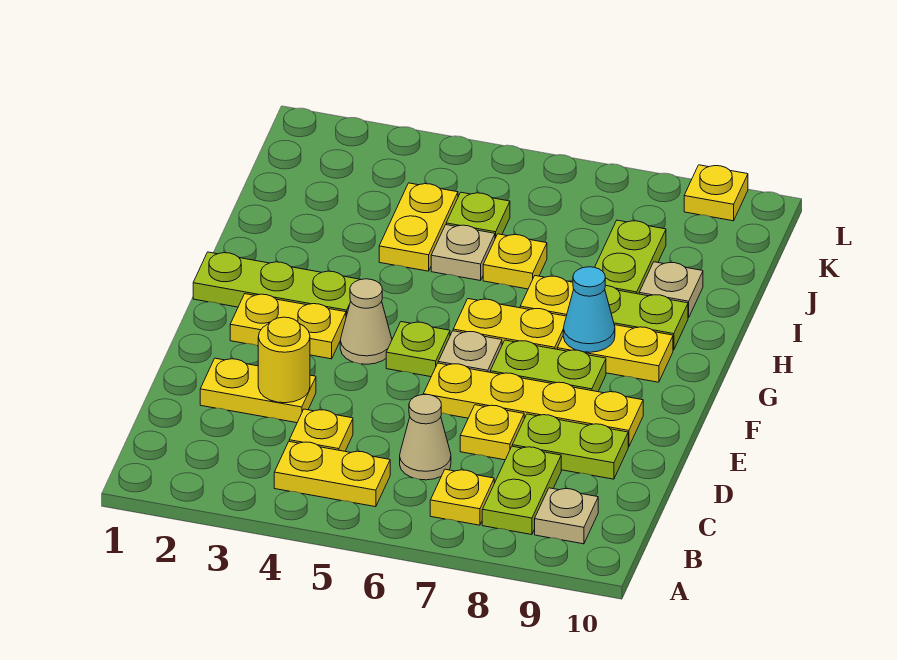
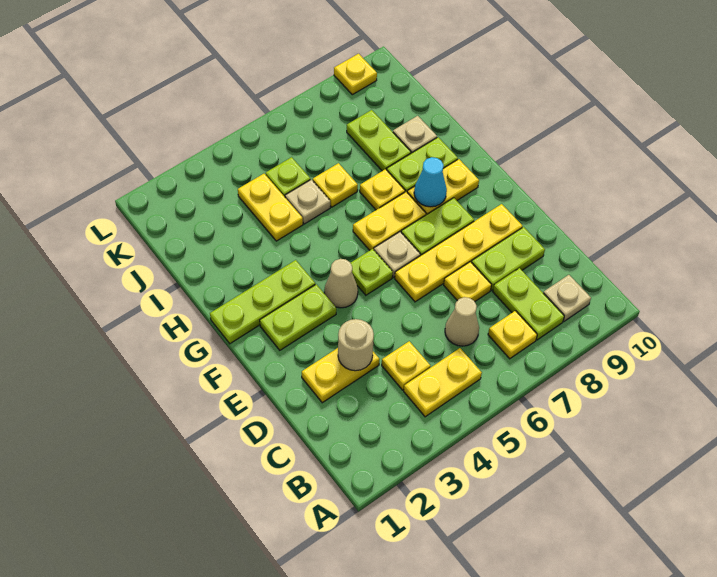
yellow round brick D3 level 2 -> tan round brick D3 level 2
yellow plate F2:F3 level 1 -> lime plate F2:F3 level 1

